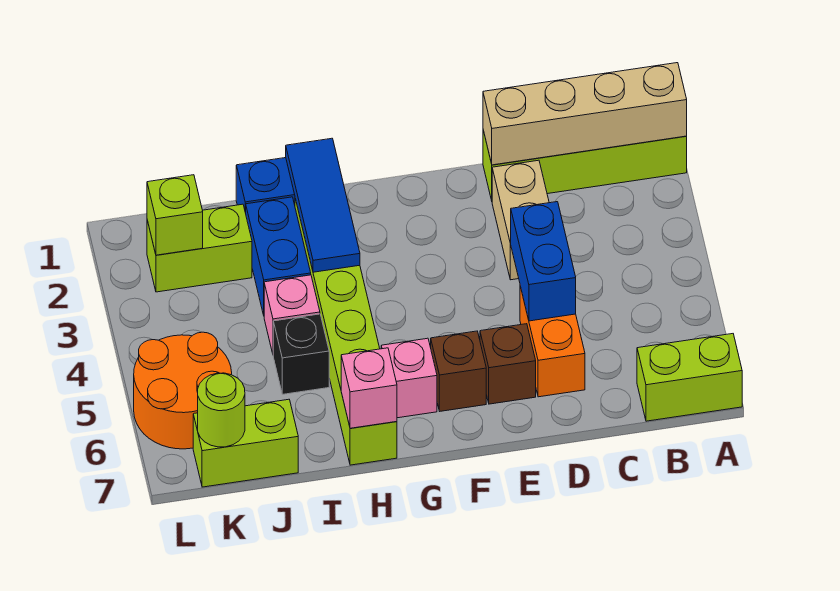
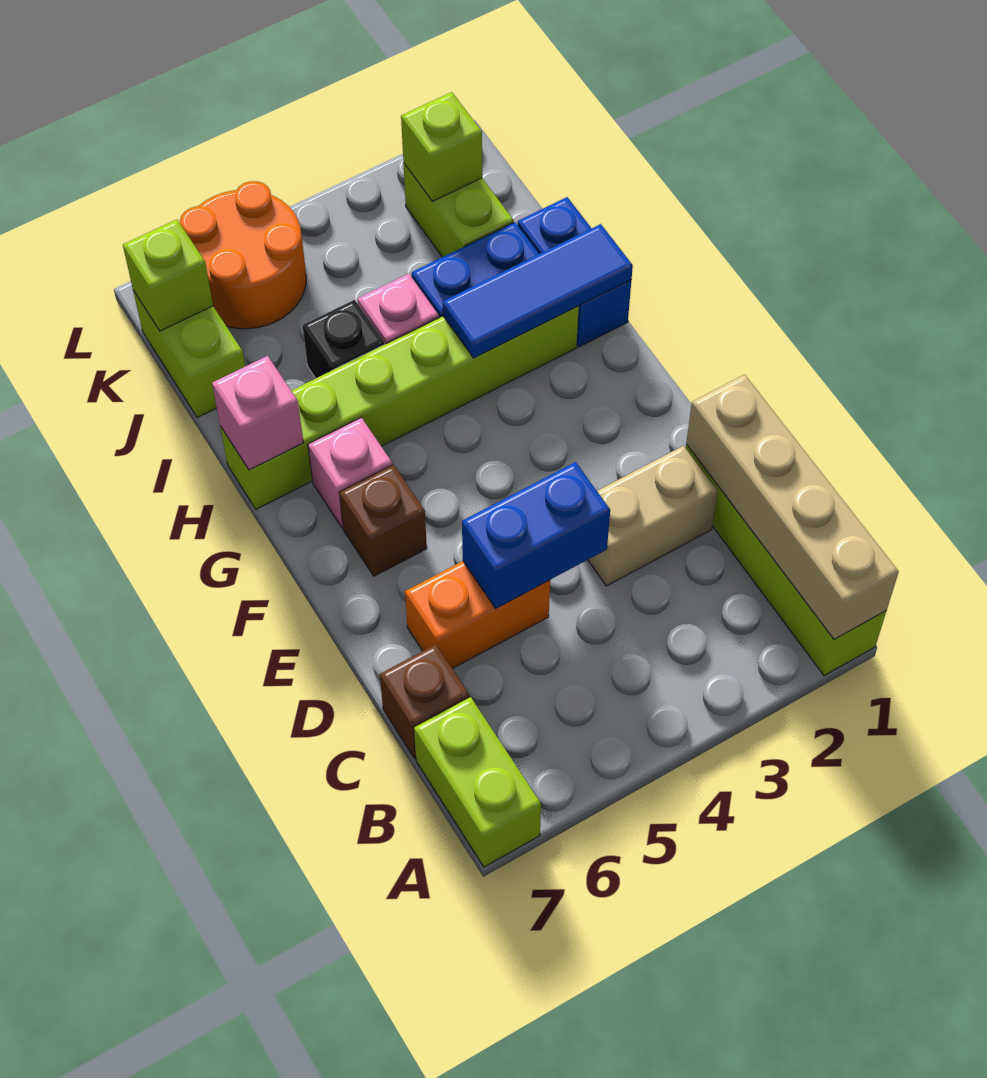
brown brick E6 level 1 -> brown brick C7 level 1
lime round brick K7 level 2 -> lime brick K7 level 2

